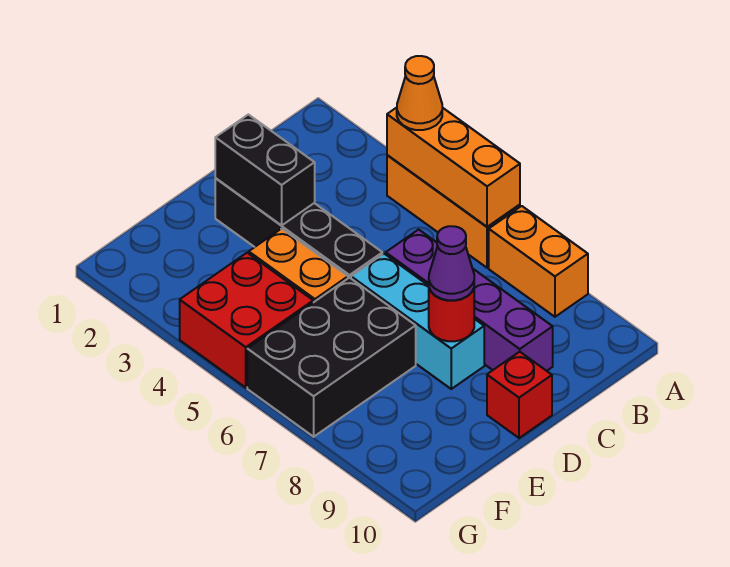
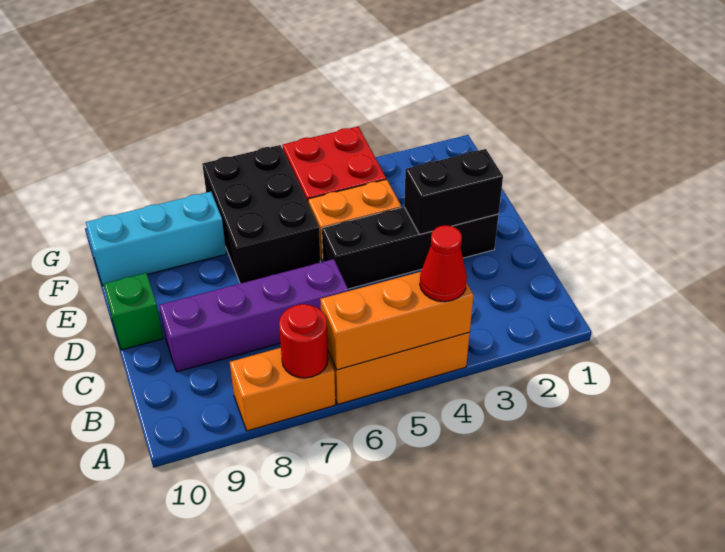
orange cone A4 level 3 -> red cone A4 level 3
cyan brick D6:D8 level 1 -> cyan brick F8:F10 level 1
red round brick D8 level 2 -> red round brick A7 level 2
purple cone D8 level 3 -> none
red brick D10 level 1 -> green brick D10 level 1

